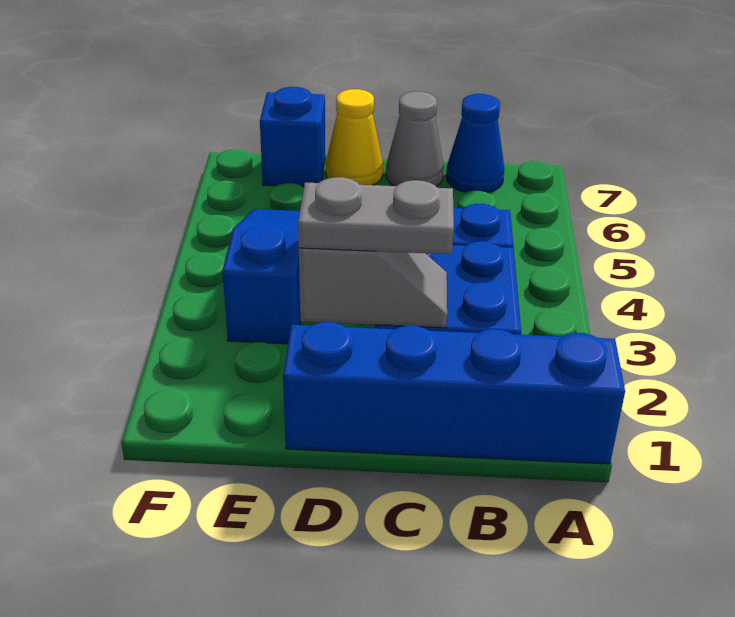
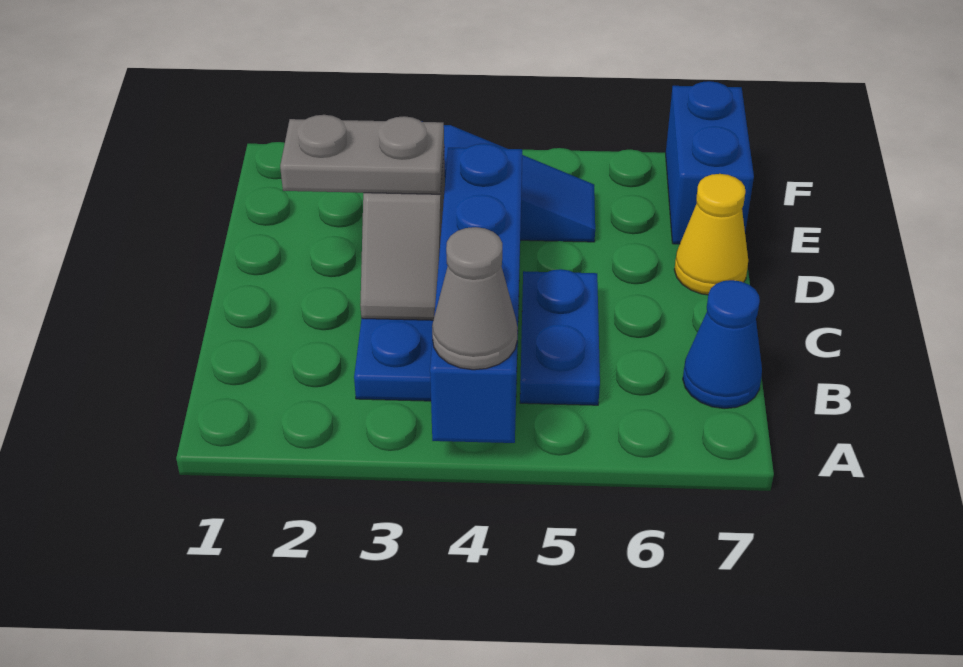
blue brick A1:D1 level 1 -> blue brick A4:D4 level 2
grey plate C3:D3 level 3 -> grey plate D2:D3 level 3
grey cone C7 level 1 -> grey cone A4 level 3
blue brick E7 level 1 -> blue brick E7:F7 level 1

